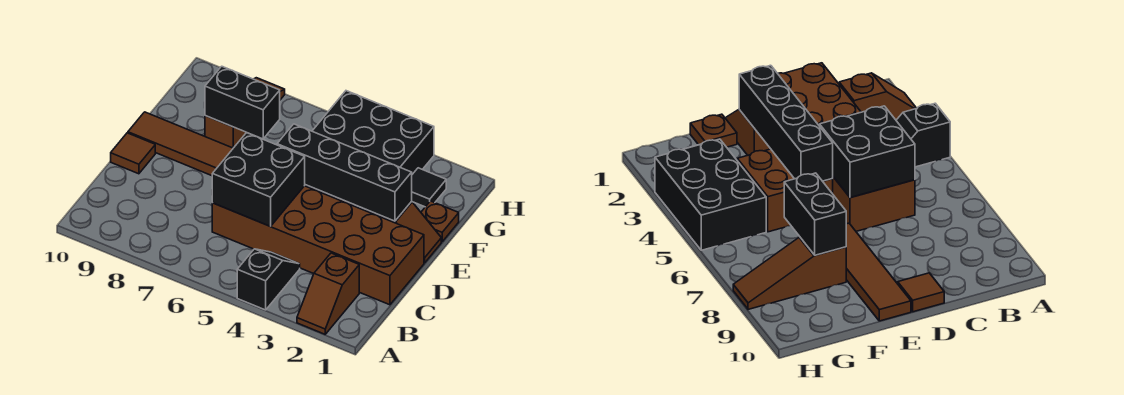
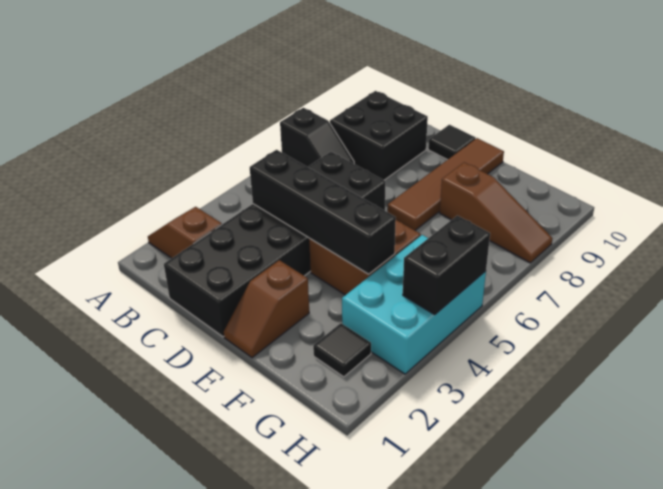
black slope A4:B4 level 1 top A -> black slope A7:B7 level 1 top A
brown brick C1:D6 level 1 -> black brick C1:D6 level 1
black brick C5:D6 level 2 -> black brick B8:C9 level 1
brown tile D10 level 1 -> black tile D10 level 1
black brick E2:E5 level 2 -> black brick C4:F4 level 2
brown plate F1 level 1 -> none
black brick F7:F8 level 2 -> black brick H4:H5 level 2
black brick G3:H5 level 1 -> cyan brick G3:H5 level 1

